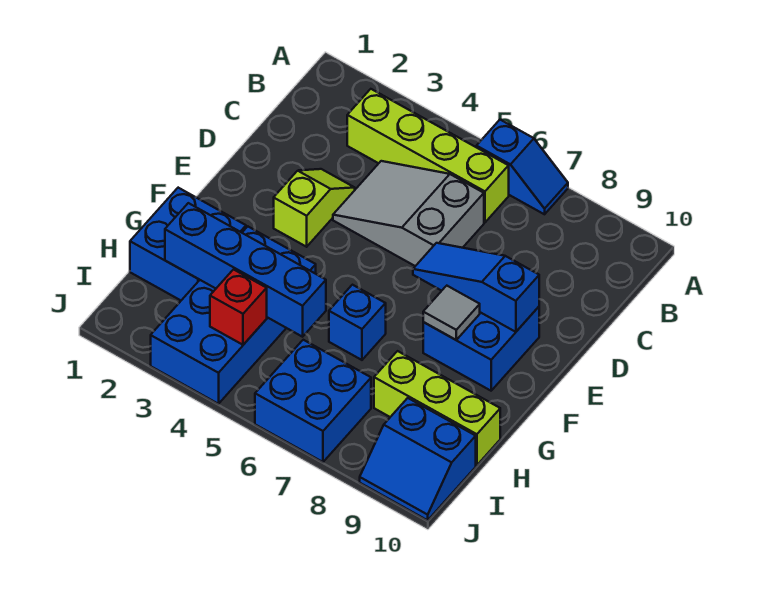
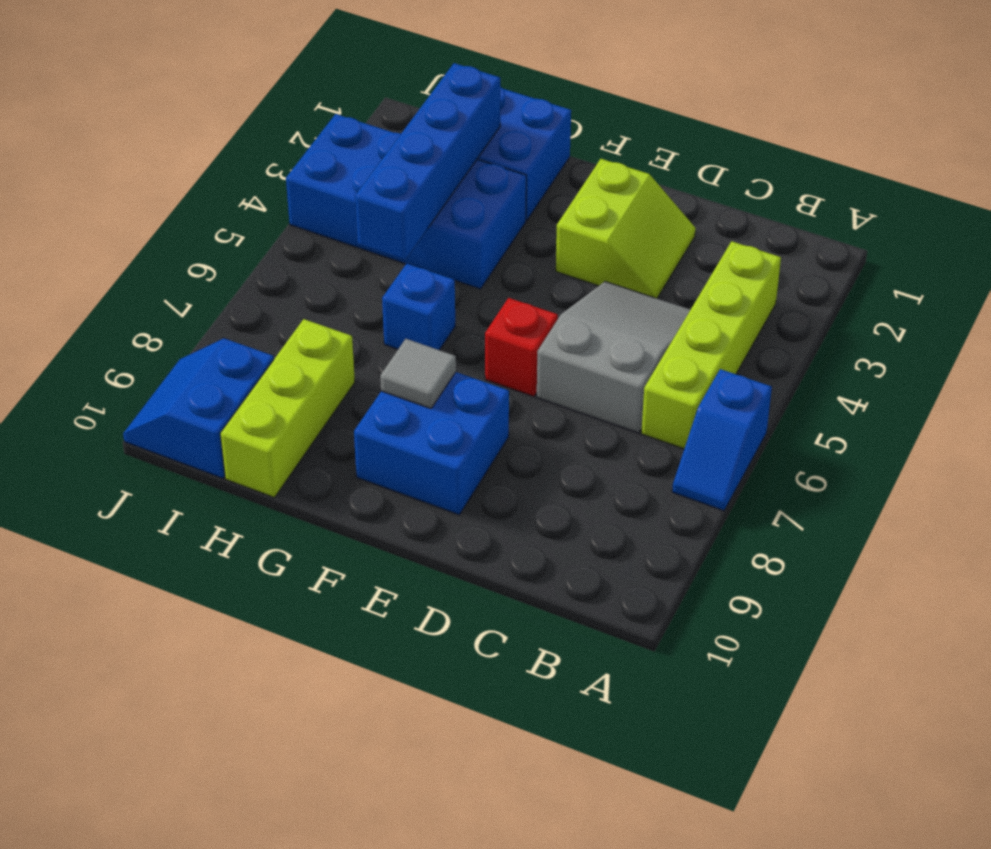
lime slope D3:E3 level 1 top E -> lime slope D2:E3 level 1 top E
blue slope E7:E9 level 2 top 9 -> none
red brick I4 level 2 -> red brick E6 level 1
blue brick I6:J7 level 1 -> none

